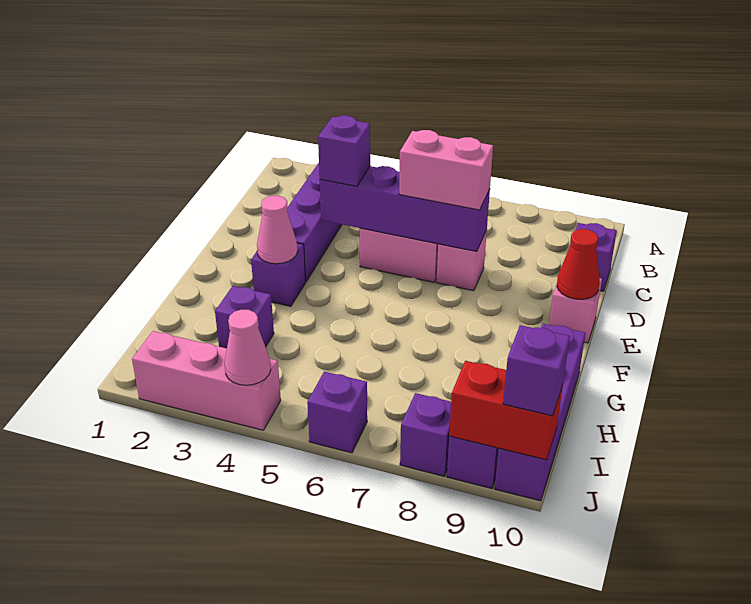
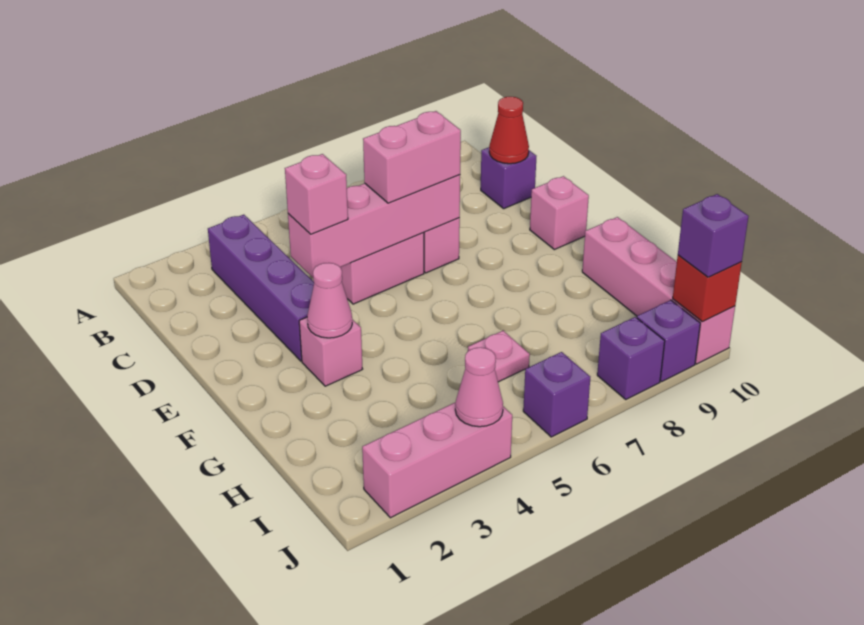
purple brick D4:D7 level 2 -> pink brick D4:D7 level 2
purple brick D4 level 3 -> pink brick D4 level 3
red cone E10 level 2 -> red cone C10 level 2
purple brick F3 level 1 -> pink brick F3 level 1
purple brick G10:J10 level 1 -> pink brick G10:J10 level 1
purple brick H3 level 1 -> none
none -> pink plate H6 level 1
red brick J9:J10 level 2 -> red brick J10 level 2

